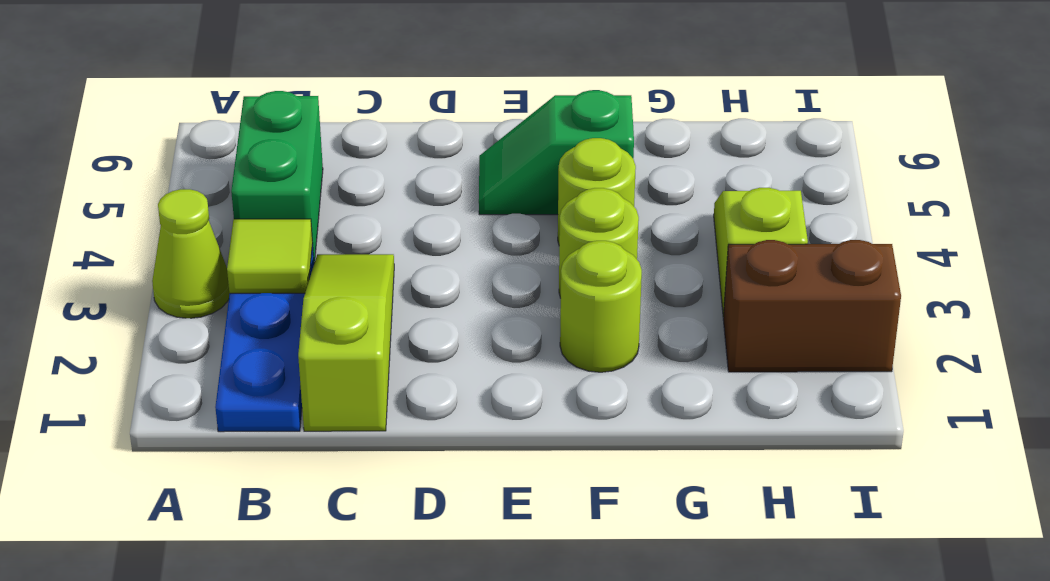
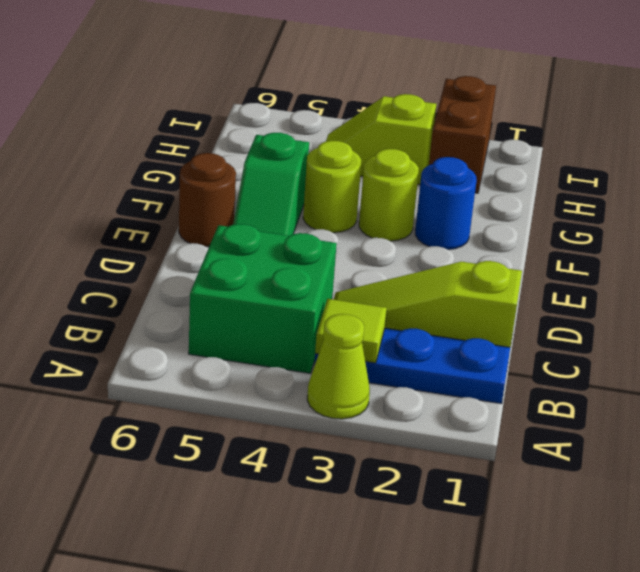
green brick B4:B5 level 1 -> green brick B4:C5 level 1
none -> brown round brick E6 level 1
lime round brick F2 level 1 -> blue round brick F2 level 1

